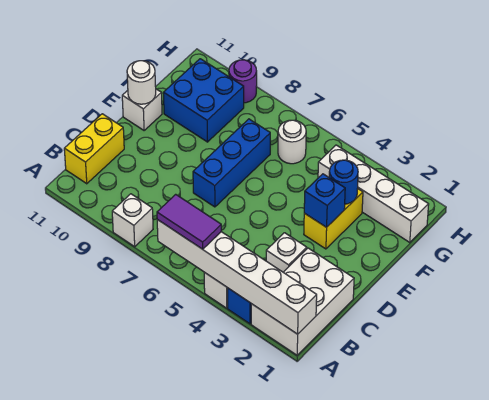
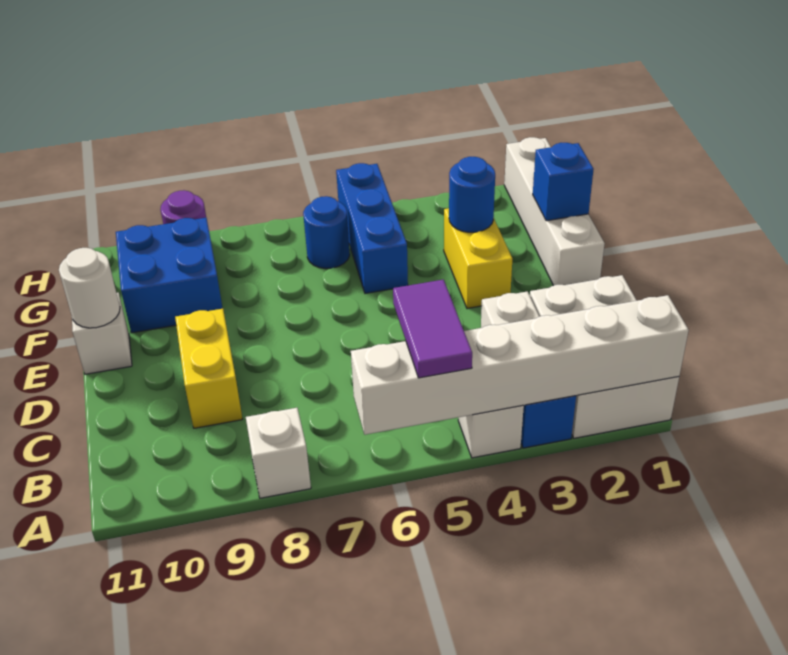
purple tile A5:A6 level 3 -> purple tile A5:B5 level 3
yellow brick B11:C11 level 1 -> yellow brick C9:D9 level 1
blue brick D7:F7 level 1 -> blue brick F5:H5 level 1
blue brick E3 level 2 -> blue brick F1 level 2
white brick G1:G4 level 1 -> white brick E1:H1 level 1
white round brick G6 level 1 -> blue round brick G6 level 1

